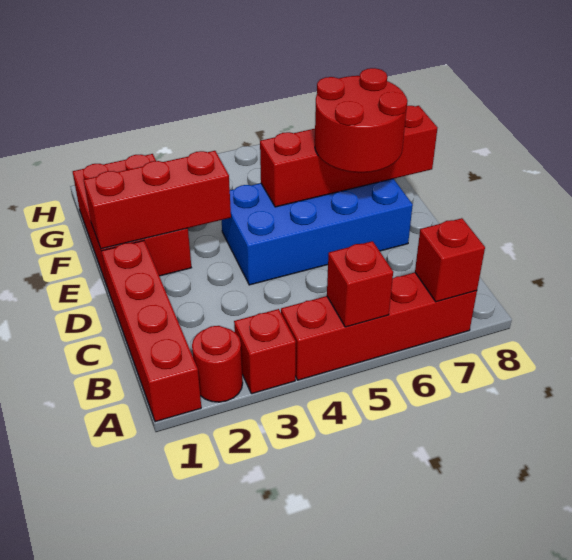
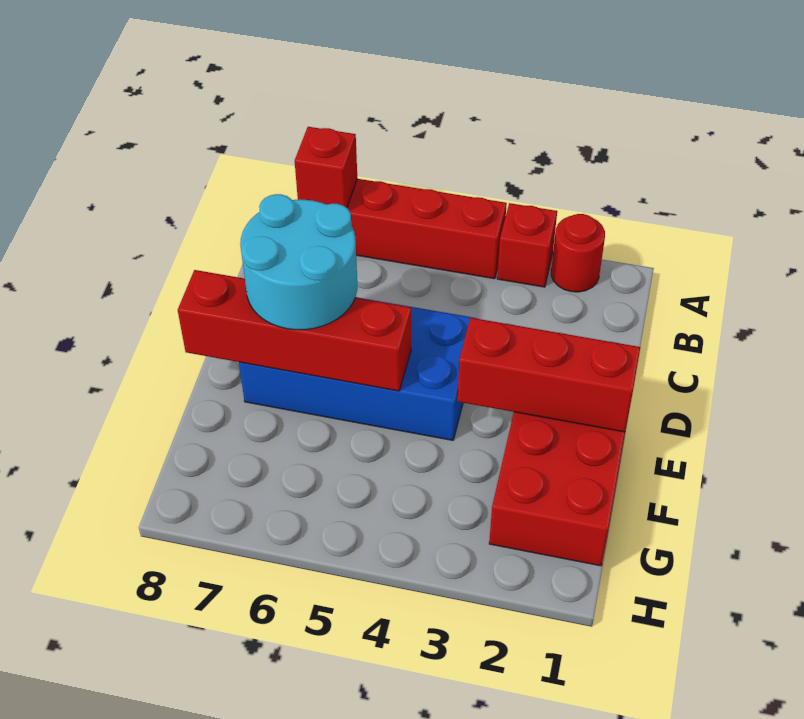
red brick A1:D1 level 1 -> none
red brick A5 level 2 -> none
red round brick D6:E7 level 3 -> cyan round brick D6:E7 level 3

